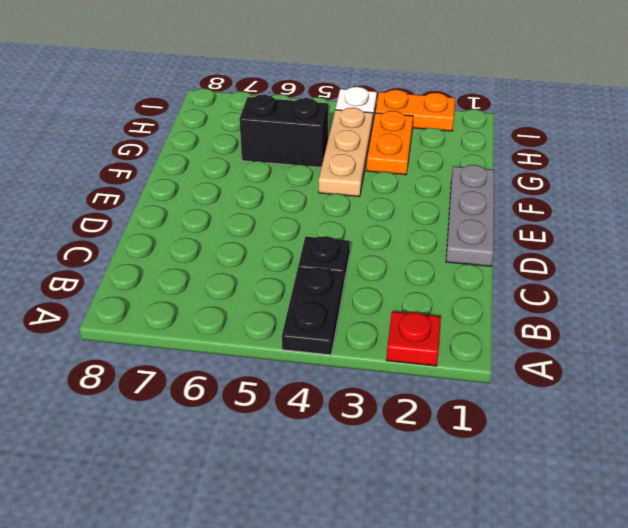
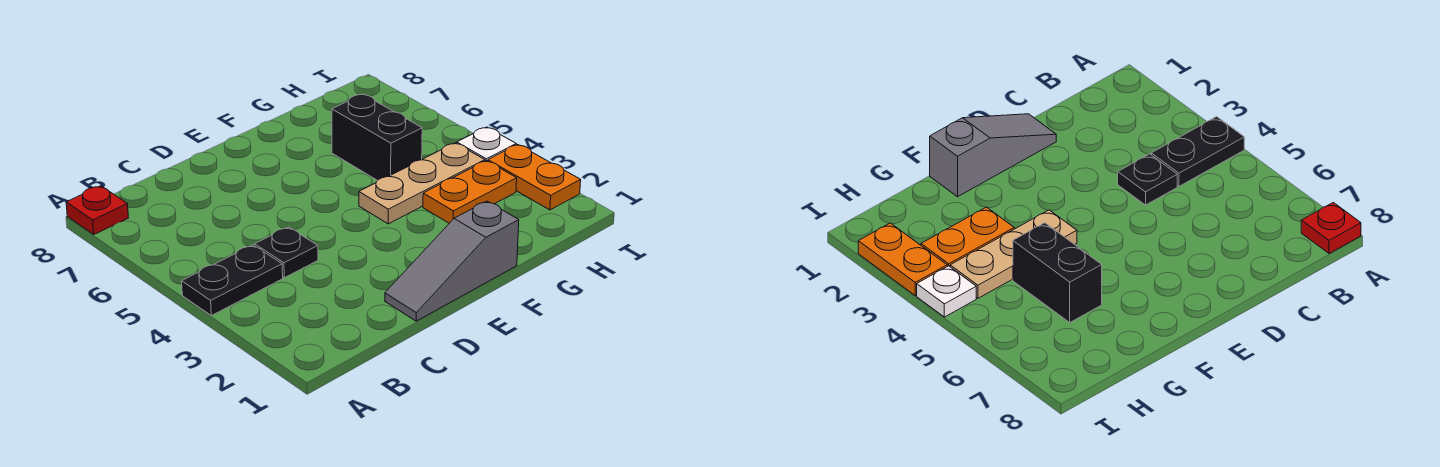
red plate A2 level 1 -> red plate A8 level 1
grey plate D1:F1 level 1 -> grey slope D1:F1 level 1 top F

